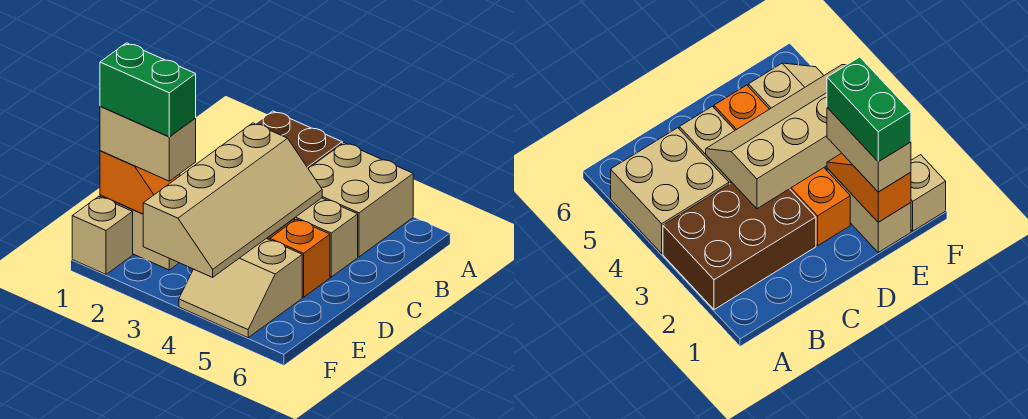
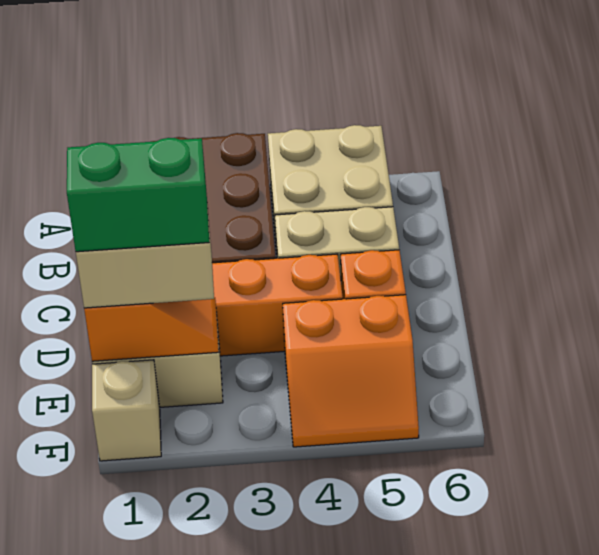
tan slope C3:F4 level 2 top 3 -> none
tan slope E4:F5 level 1 top E -> orange slope E4:F5 level 1 top E

